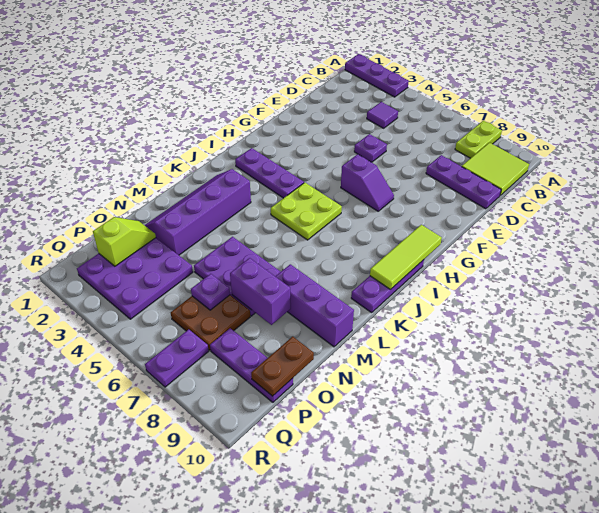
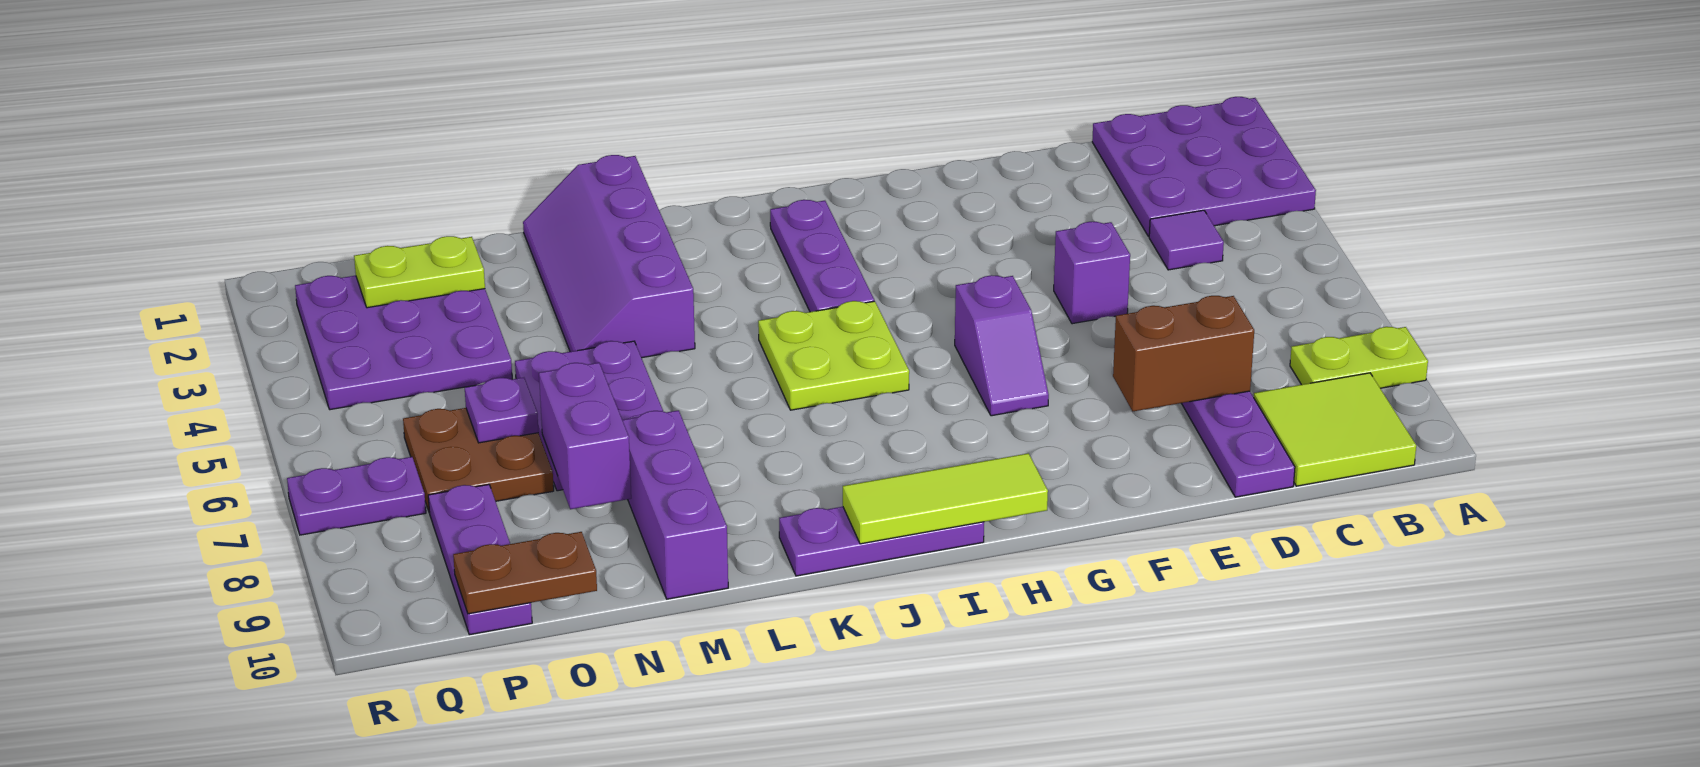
purple plate A1:A3 level 1 -> purple plate A1:C3 level 1
none -> brown brick D8:E8 level 2
purple plate E5 level 1 -> purple brick E5 level 1
purple slope K2:N3 level 1 top 3 -> purple slope L1:M4 level 1 top L
lime slope O2:P2 level 2 top P -> lime plate O2:P2 level 2

